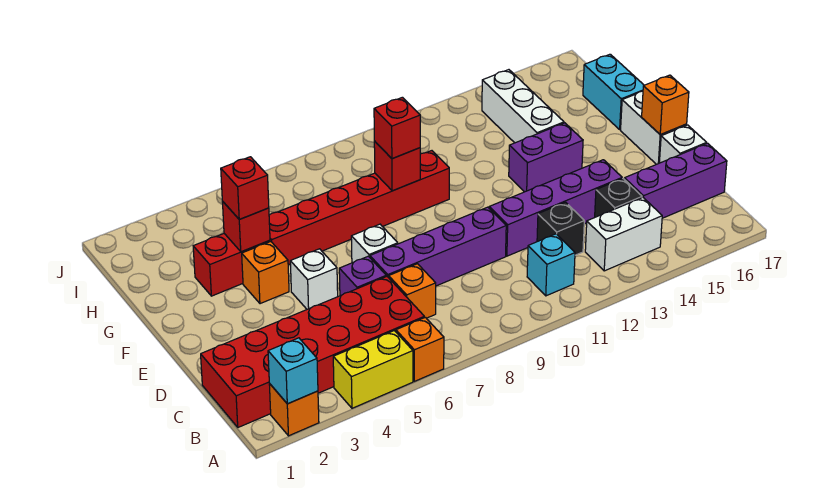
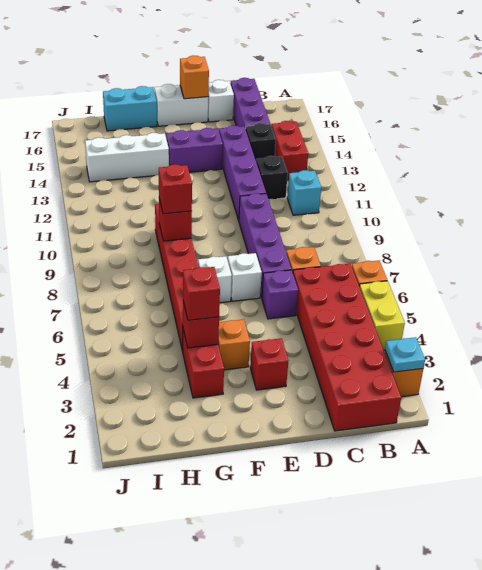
cyan brick A2 level 2 -> cyan plate A2 level 2
white brick B13:B14 level 1 -> red brick B13:B14 level 1
none -> red brick E3 level 1
white brick E5 level 1 -> white brick F7 level 1
purple brick F13:F14 level 1 -> purple brick E14:F14 level 1

